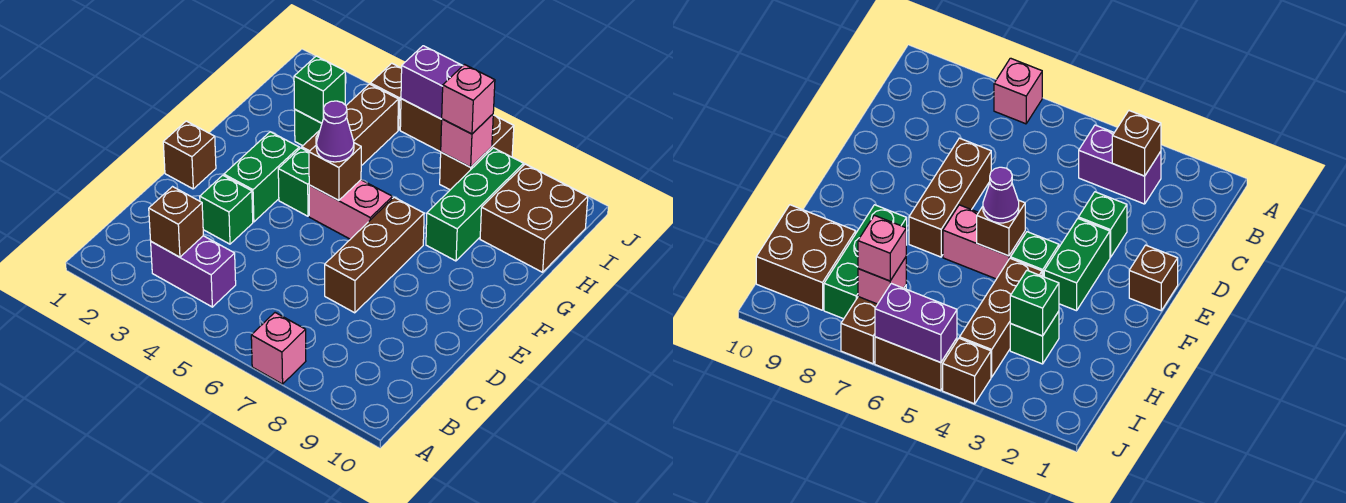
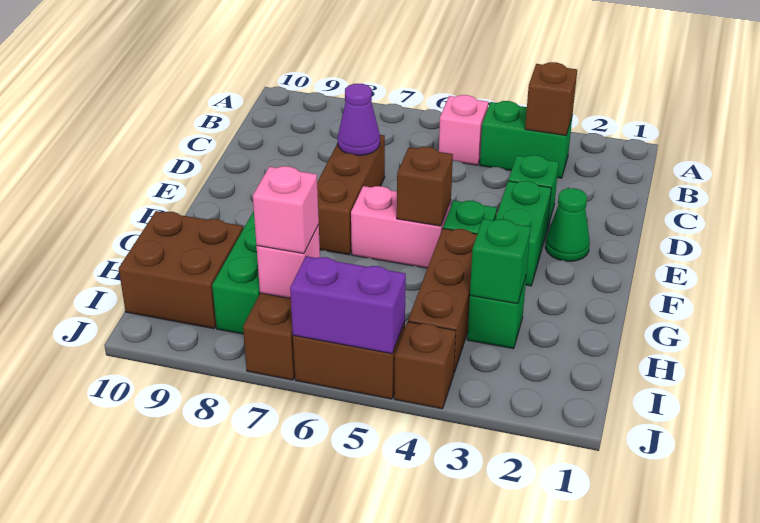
pink brick A7 level 1 -> pink brick B5 level 1
purple brick B3:B4 level 1 -> green brick B3:B4 level 1
brown brick E1 level 1 -> none
none -> green cone E2 level 1
purple cone F5 level 3 -> purple cone D7 level 2

